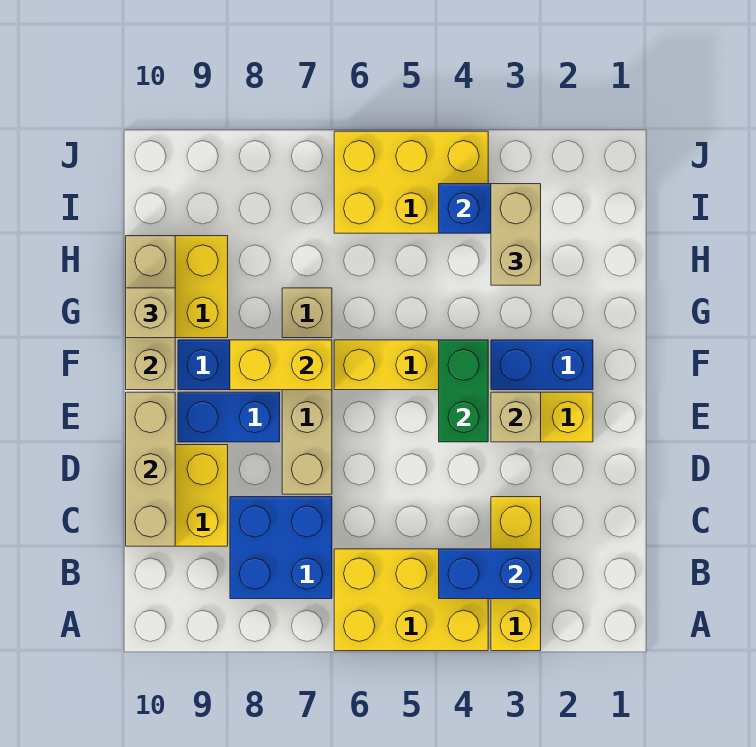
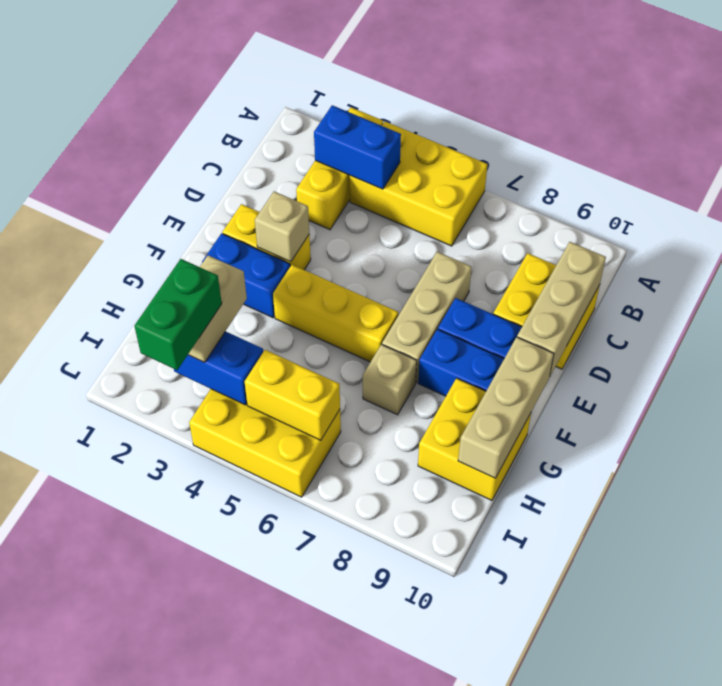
blue brick B7:C8 level 1 -> none
green brick E4:F4 level 2 -> green brick I3:J3 level 4
yellow brick F7:F8 level 2 -> yellow brick I5:I6 level 2
tan brick G10 level 3 -> none

